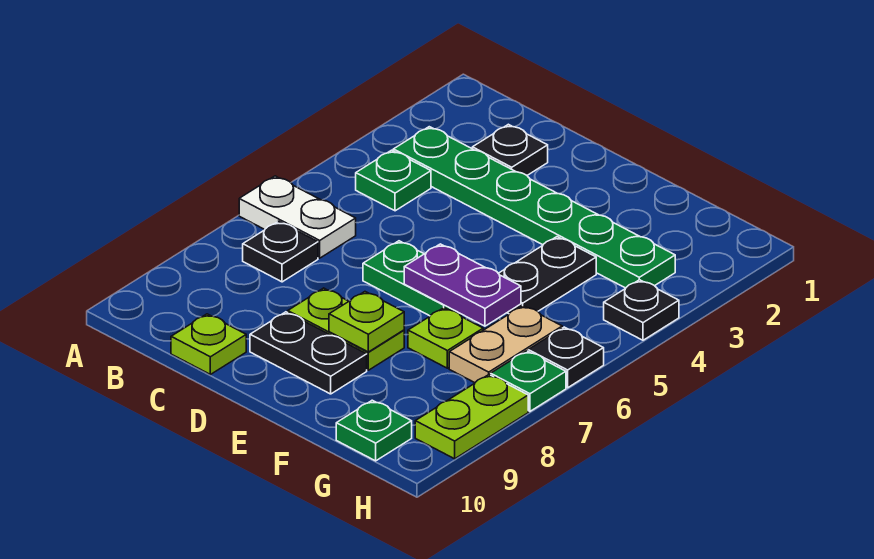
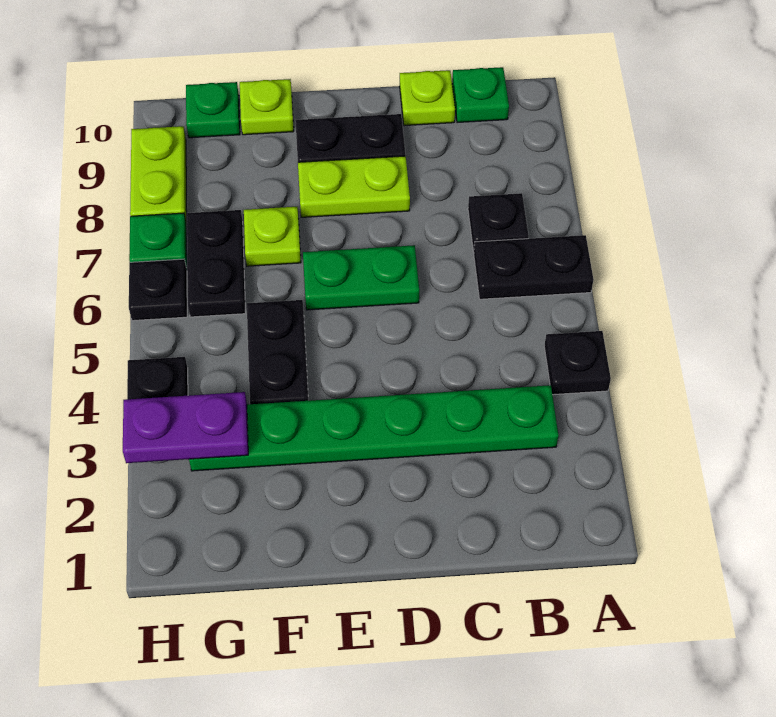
white plate A6:B6 level 1 -> black plate A6:B6 level 1
green plate B4 level 1 -> green plate B10 level 1
black plate C2 level 1 -> black plate A4 level 1
purple plate E6:F6 level 2 -> purple plate G3:H3 level 2
lime plate E8 level 2 -> lime plate F10 level 1
tan plate G6:G7 level 1 -> black plate G6:G7 level 1

